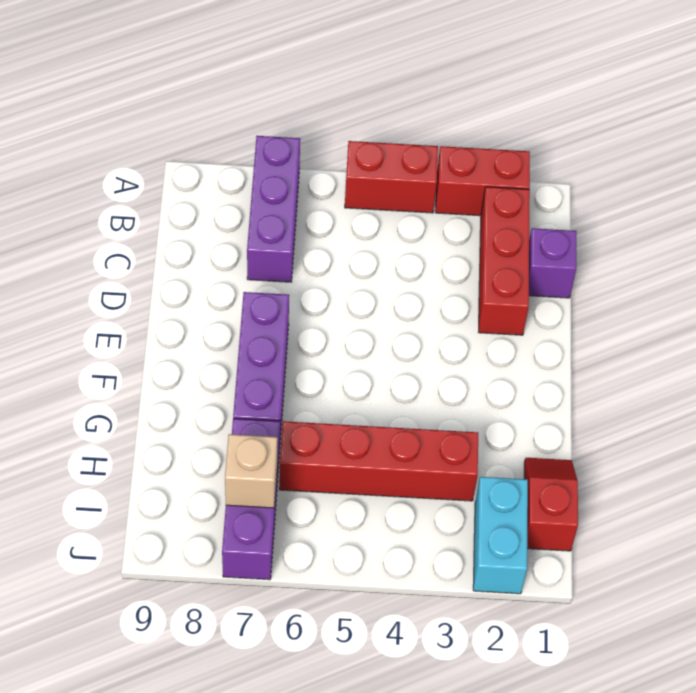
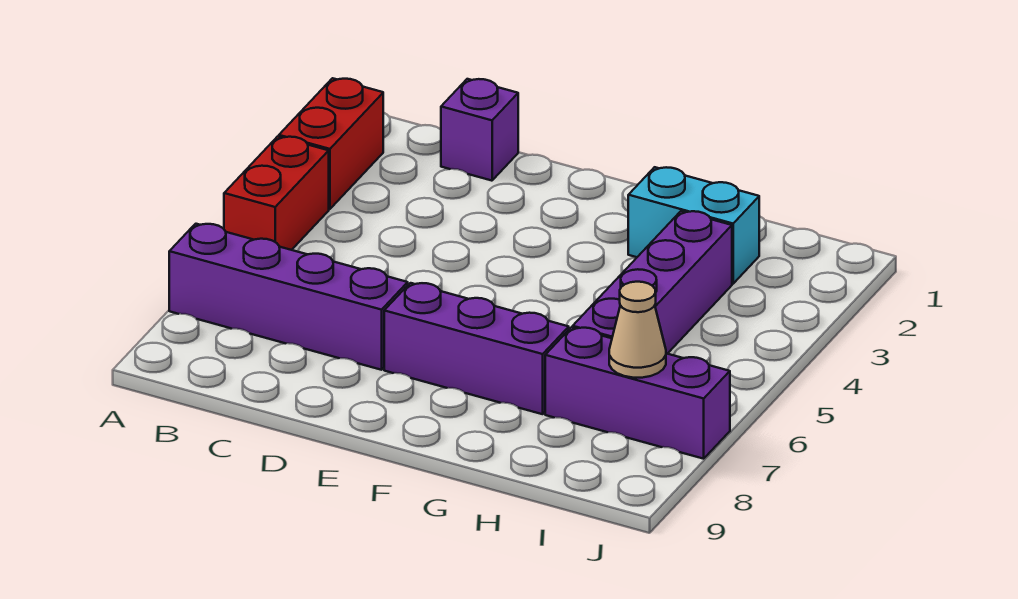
purple brick A7:C7 level 1 -> purple brick A7:D7 level 1
red brick B2:D2 level 1 -> none
red slope H1:I1 level 1 top I -> none
red brick H3:H6 level 1 -> purple brick H3:H6 level 1
cyan brick I2:J2 level 1 -> cyan brick G2:H2 level 1
tan brick I7 level 2 -> tan cone I7 level 2

